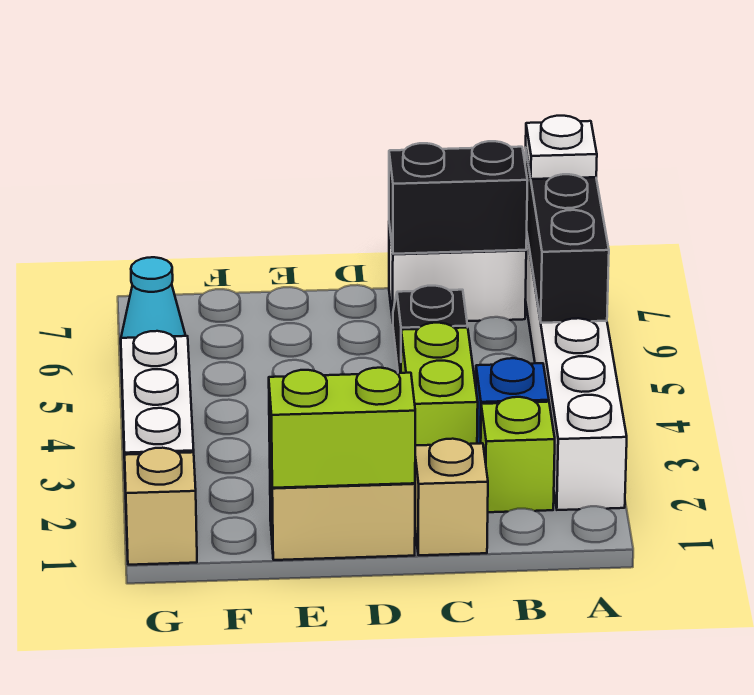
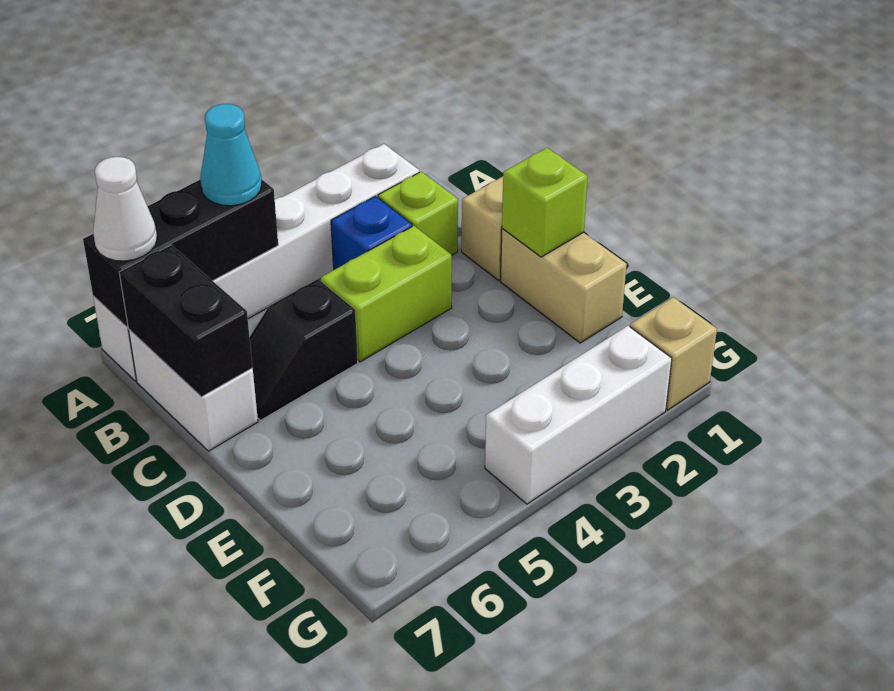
white plate A7 level 3 -> white cone A7 level 3
lime brick D1:E1 level 2 -> lime brick D1 level 2
cyan cone G6 level 1 -> cyan cone A5 level 3

